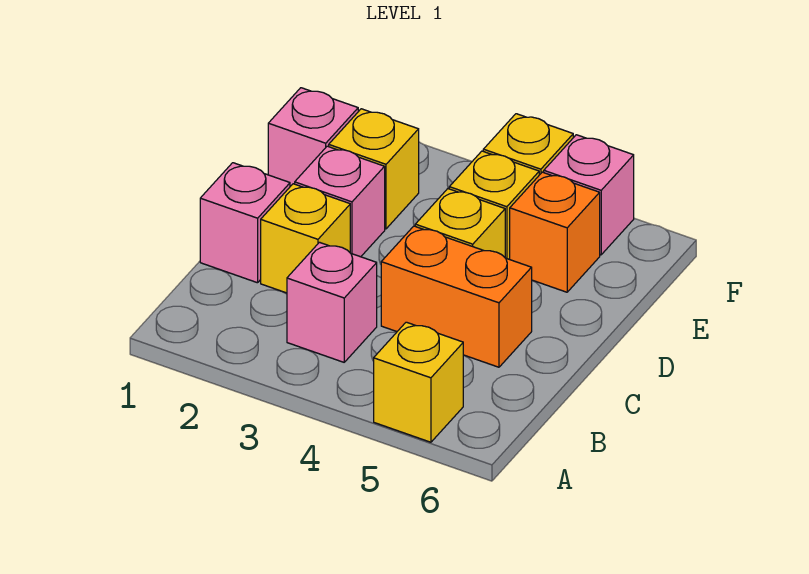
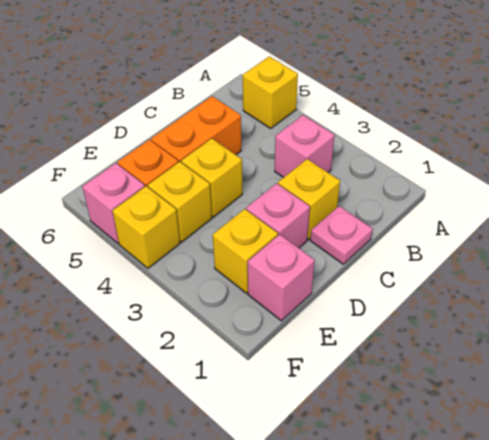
pink brick C1 level 1 -> pink plate C1 level 1
orange brick C4:C5 level 1 -> orange brick C5:D5 level 1

